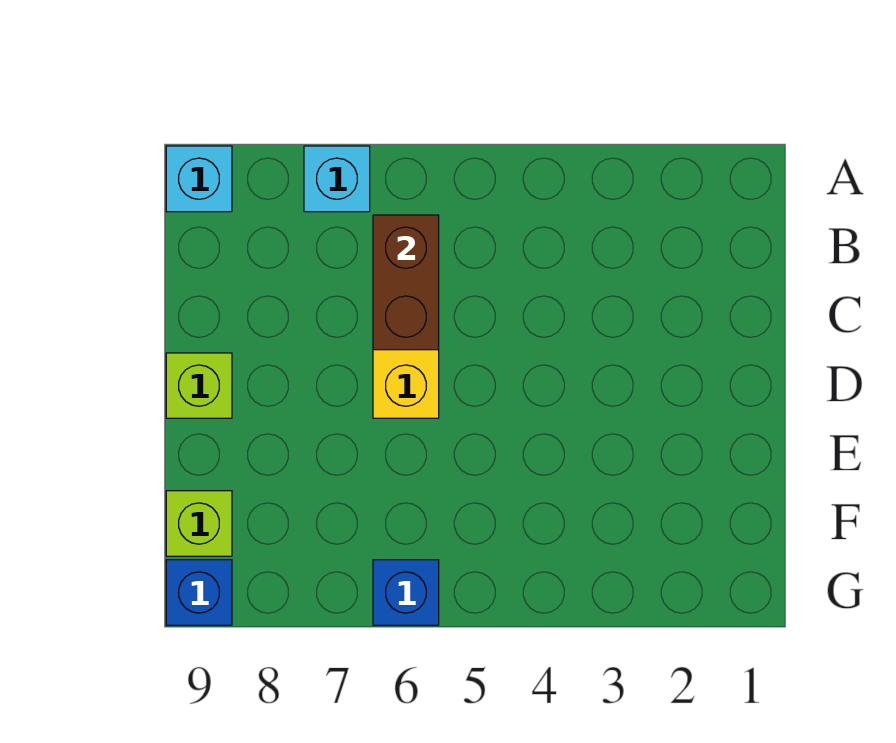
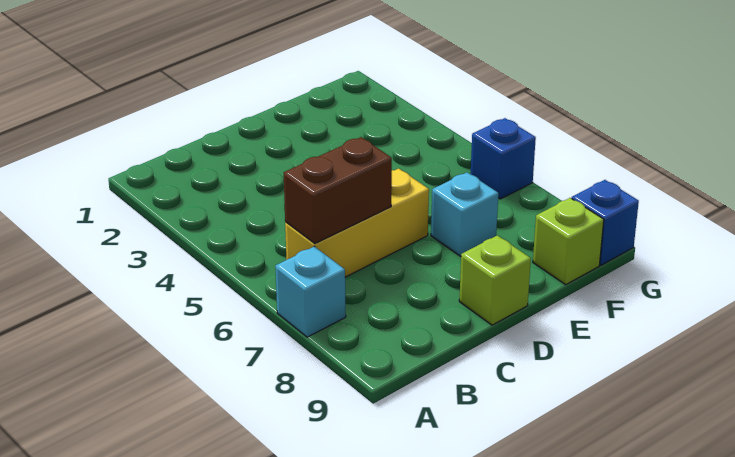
cyan brick A9 level 1 -> cyan brick E7 level 1

